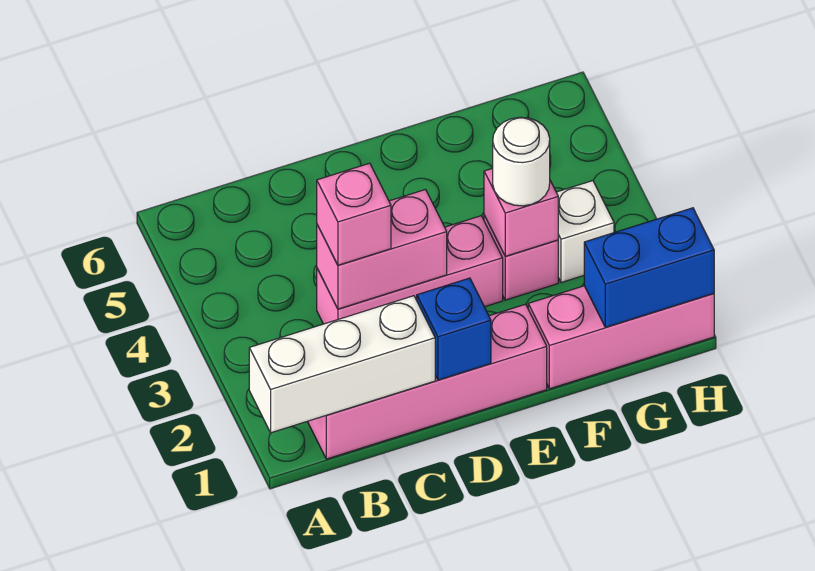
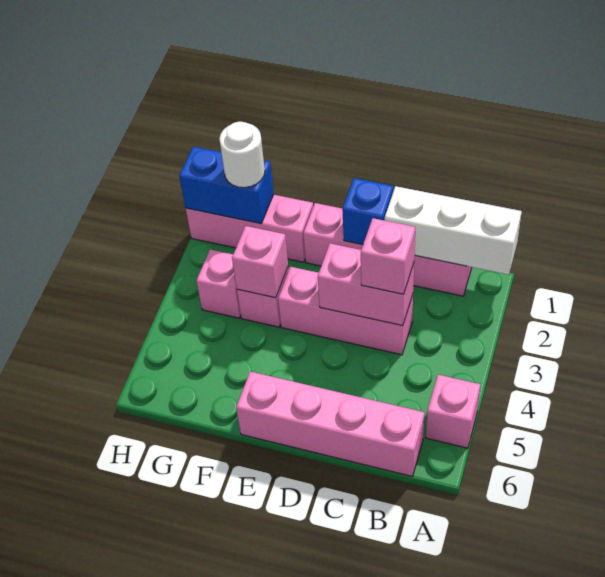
none -> pink brick A5 level 1
none -> pink brick B6:E6 level 1
white round brick F3 level 3 -> white round brick G1 level 3
white brick G3 level 1 -> pink brick G3 level 1

